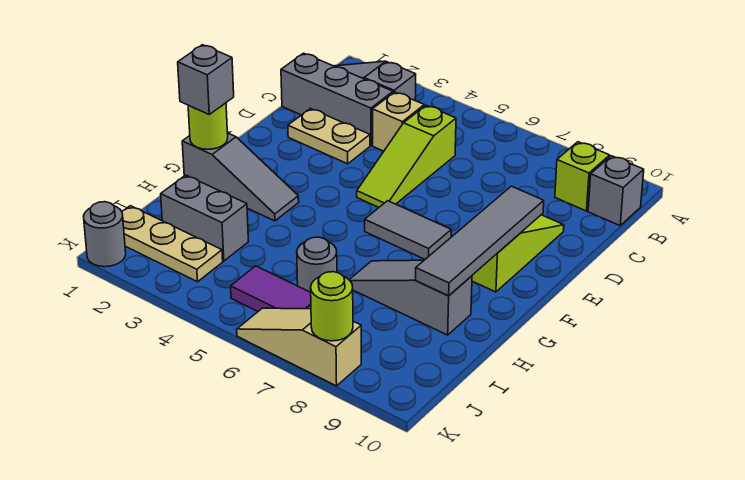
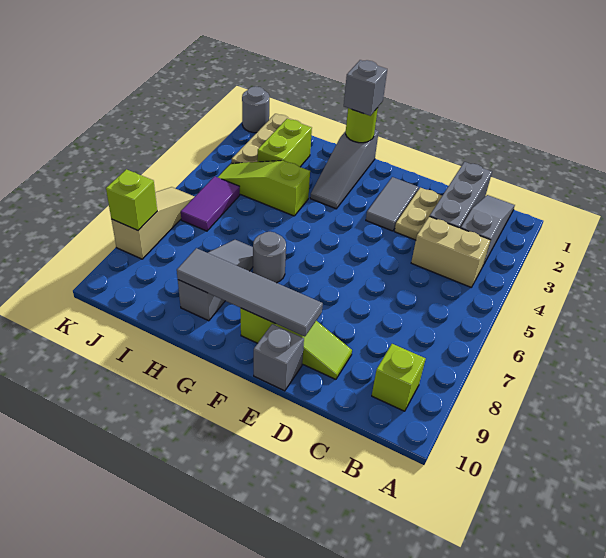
grey brick B10 level 1 -> grey brick E10 level 1
tan brick C4 level 1 -> tan brick B4:C4 level 1
lime slope C5:E5 level 1 top C -> lime slope H4:J4 level 1 top H
grey tile F6:F7 level 1 -> grey tile E2:E3 level 1
grey brick I2:I3 level 1 -> lime brick I2:I3 level 1
grey round brick I6 level 1 -> grey round brick G7 level 1
lime round brick K8 level 2 -> lime brick K8 level 2

